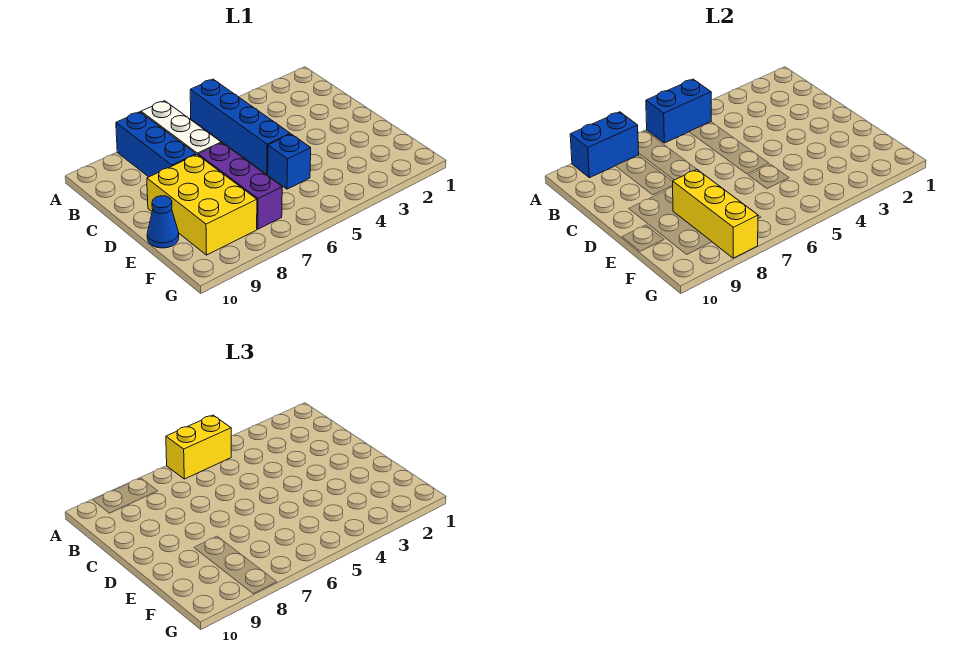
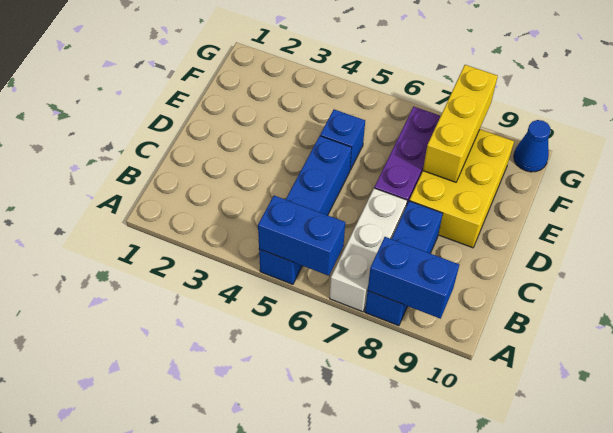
yellow brick A5:A6 level 3 -> none
blue cone E10 level 1 -> blue cone G10 level 1

